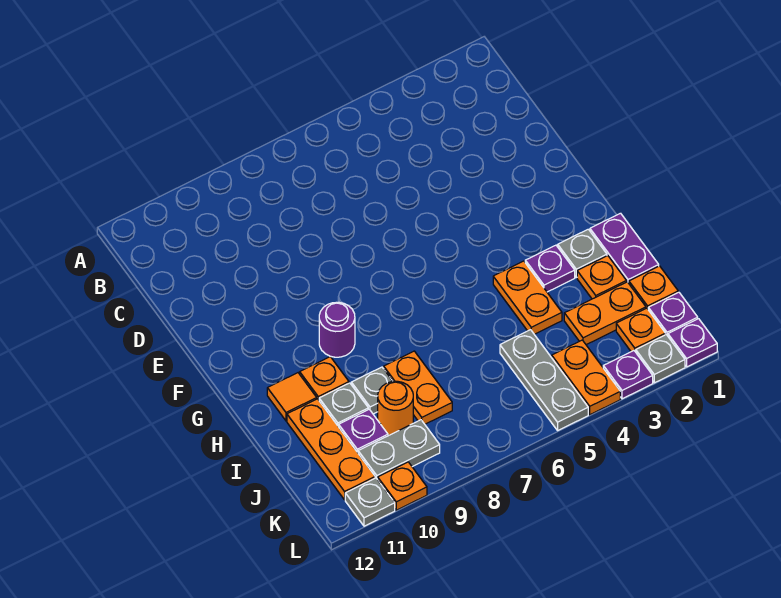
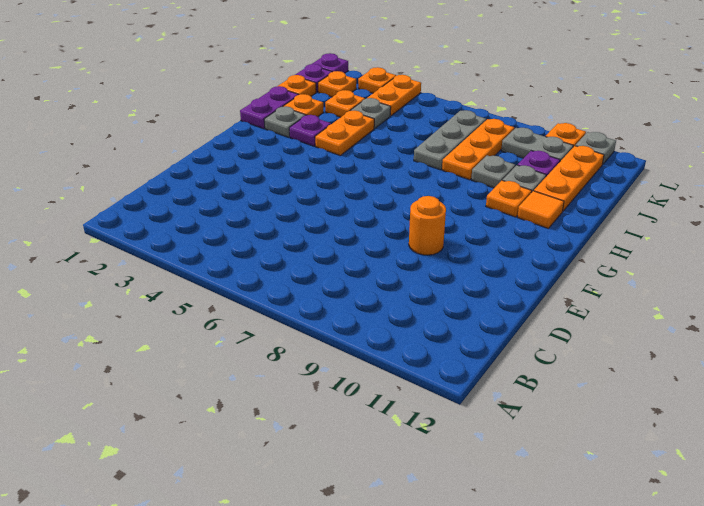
purple round brick G9 level 1 -> none
orange plate I8:J8 level 1 -> orange plate I8:K8 level 1
orange plate J2:J3 level 1 -> orange plate J3 level 1
grey plate J5:L5 level 1 -> grey plate I7:K7 level 1
orange round brick J9 level 1 -> orange round brick E9 level 1
grey plate L2 level 1 -> grey plate J4 level 1
purple plate L3 level 1 -> orange plate L3 level 1

